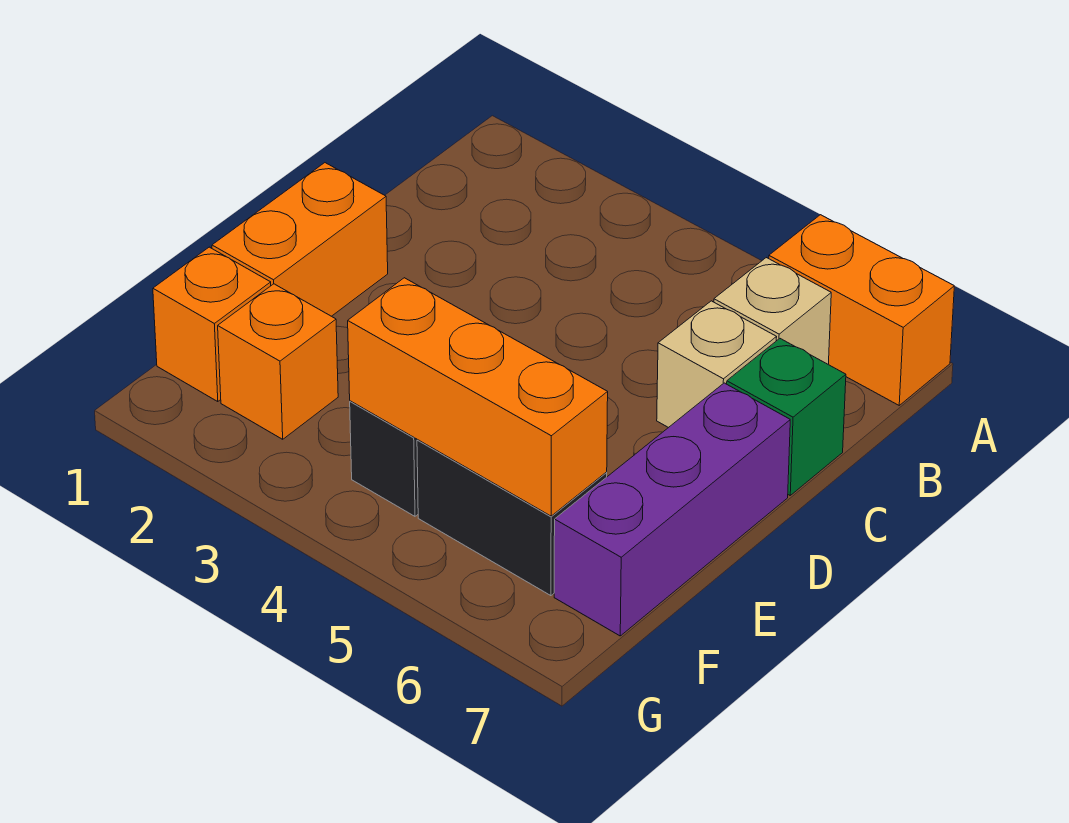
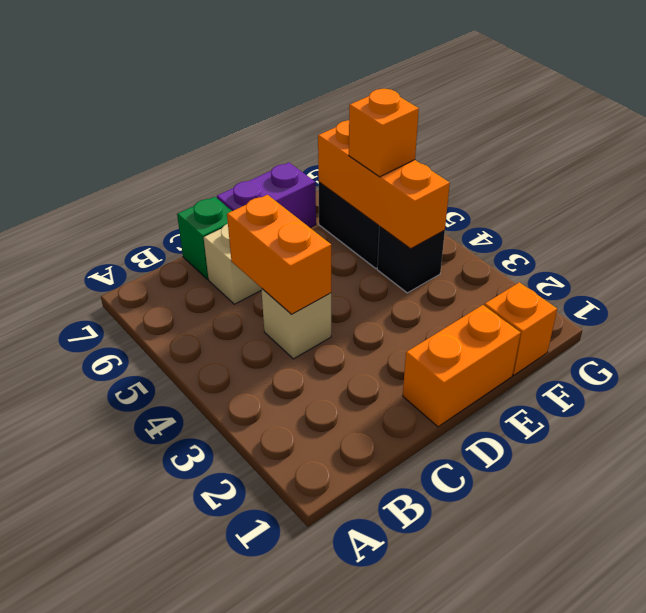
orange brick A6:A7 level 1 -> orange brick C4:C5 level 2
tan brick B6 level 1 -> tan brick C4 level 1
purple brick D7:F7 level 1 -> purple brick D7:E7 level 1
orange brick F2 level 1 -> orange brick F5 level 3

